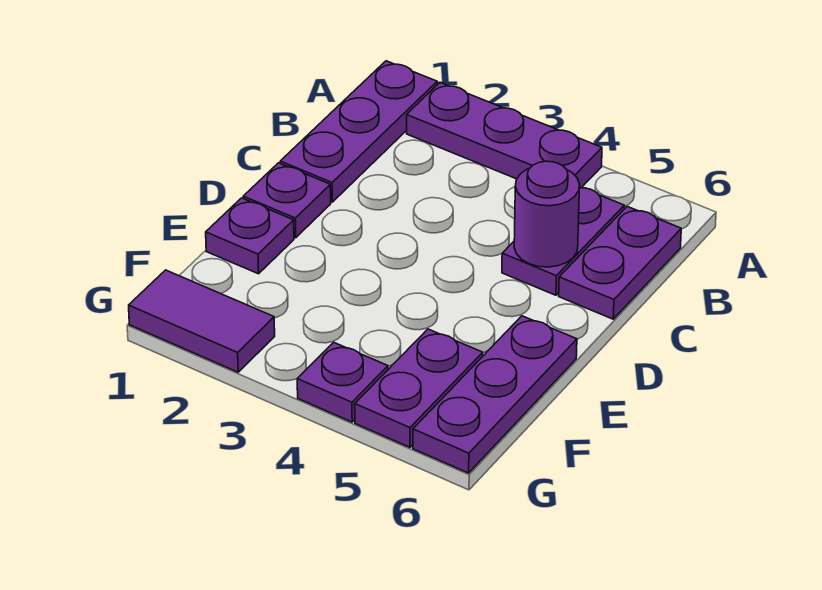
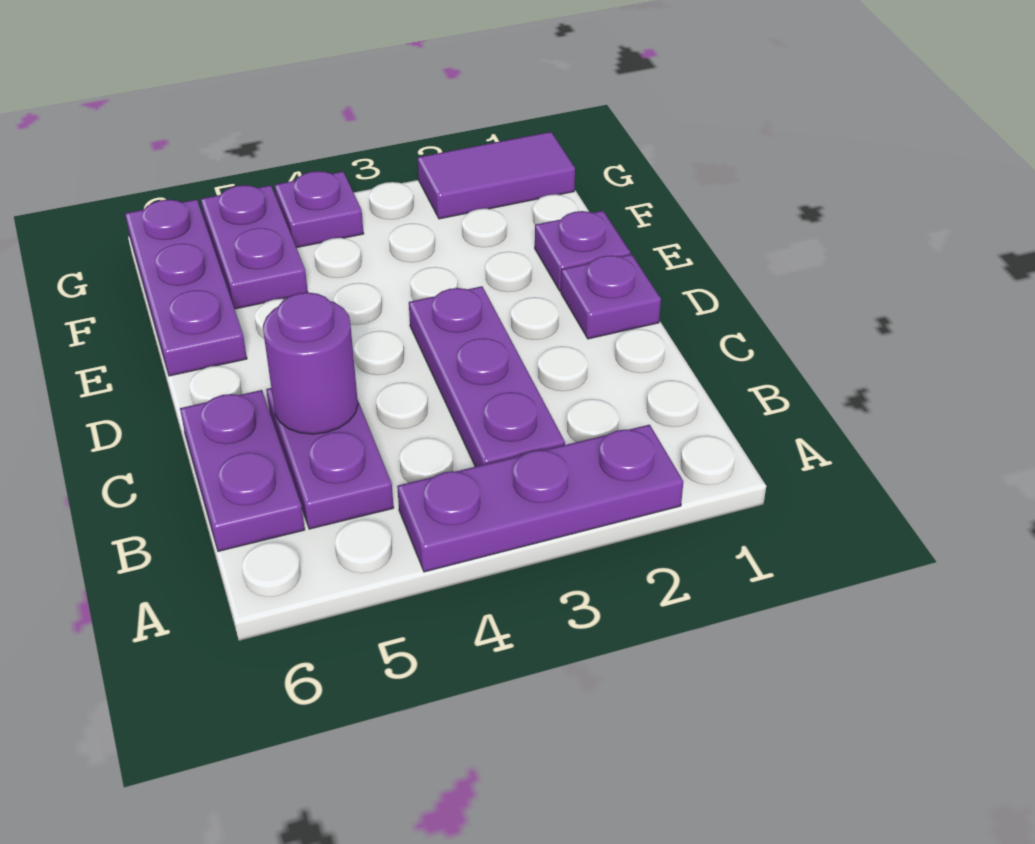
purple plate A1:C1 level 1 -> purple plate B3:D3 level 1

